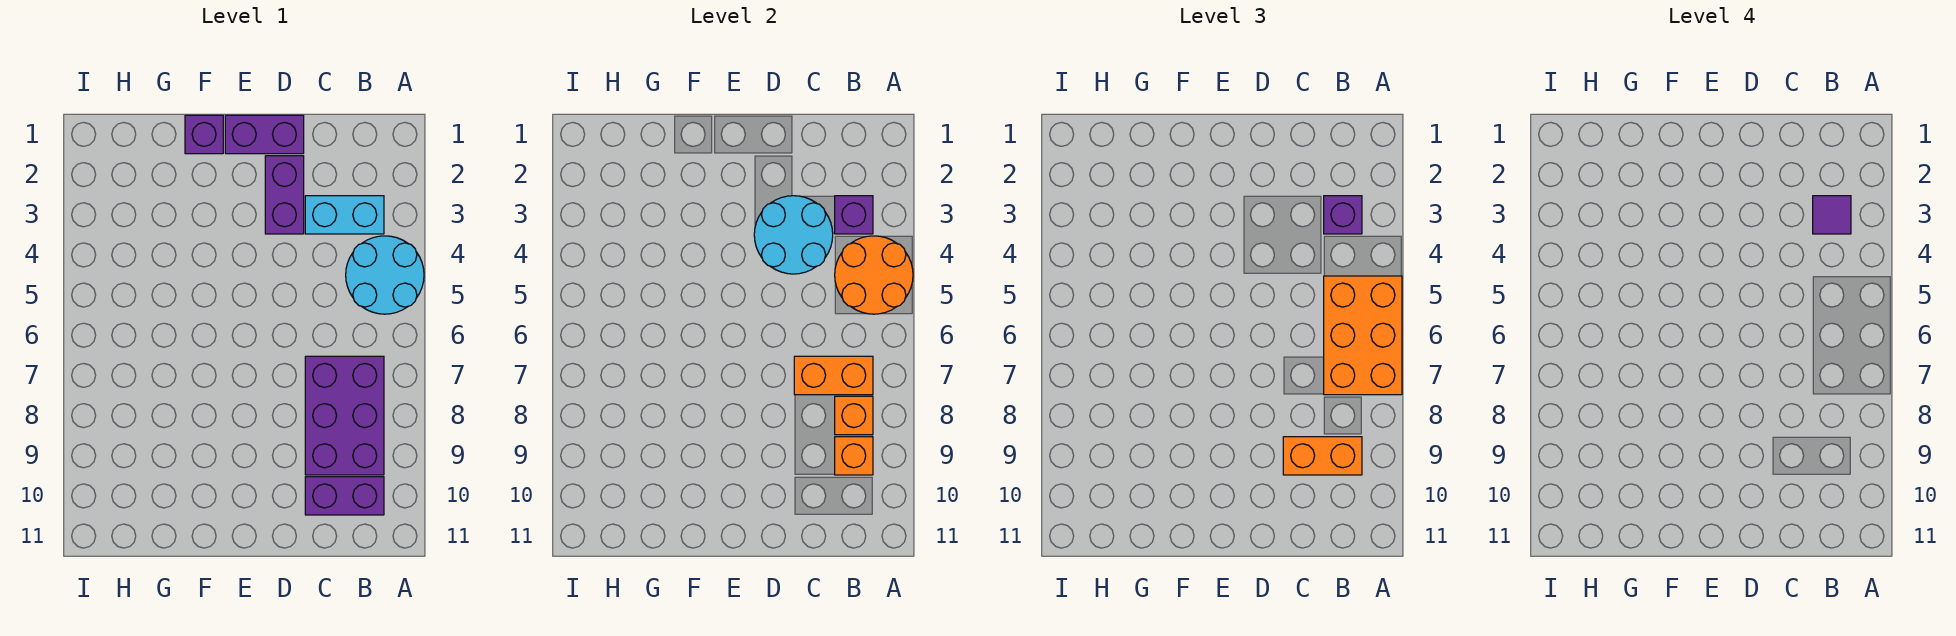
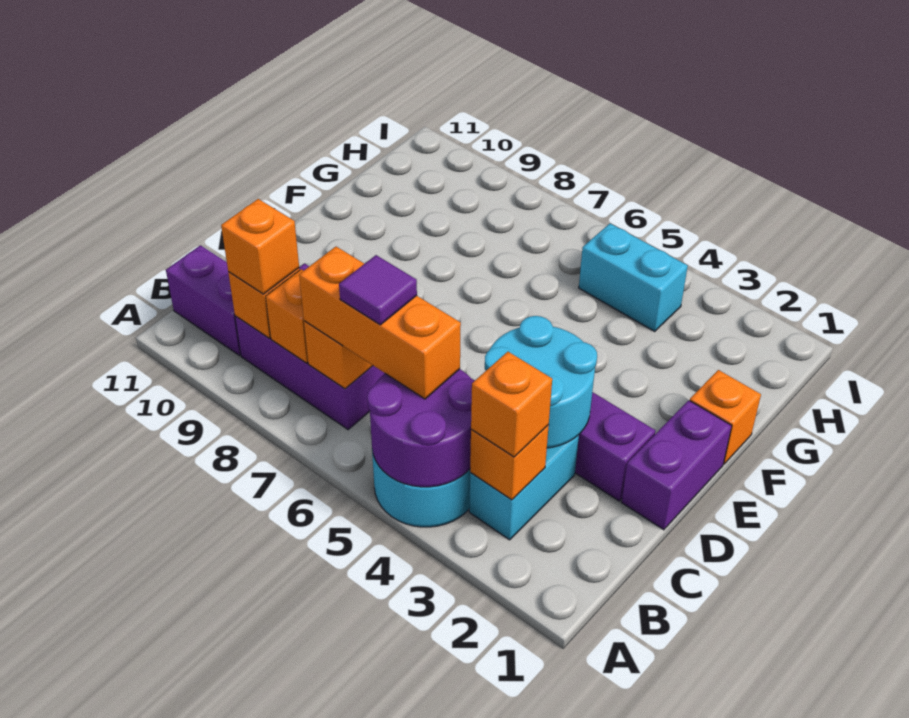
orange round brick A4:B5 level 2 -> purple round brick A4:B5 level 2
orange brick A5:B7 level 3 -> orange brick B5:B7 level 3
purple brick B3 level 2 -> orange brick B3 level 2
purple brick B3 level 3 -> orange brick B3 level 3
purple tile B3 level 4 -> purple tile B6 level 4
orange brick B9:C9 level 3 -> orange brick B9 level 3
purple brick B10:C10 level 1 -> purple brick B10:B11 level 1
purple brick F1 level 1 -> orange brick F1 level 1
none -> cyan brick H4:H5 level 1

